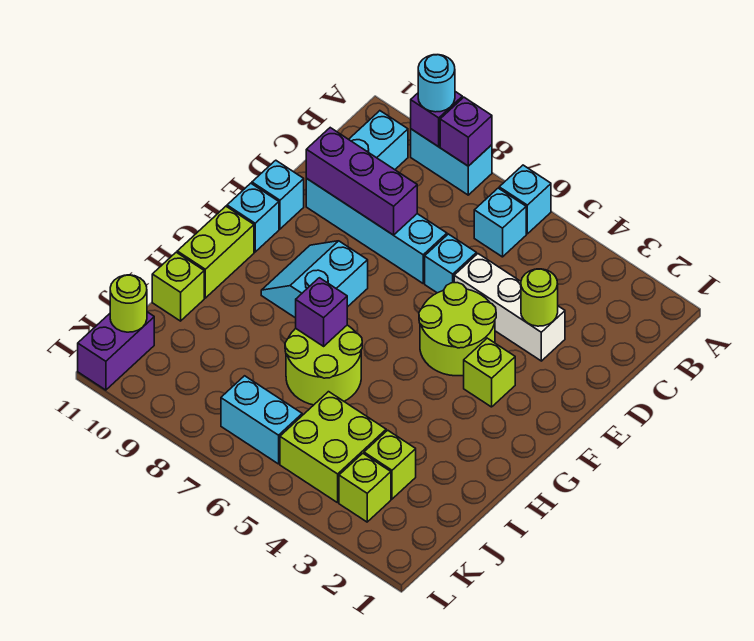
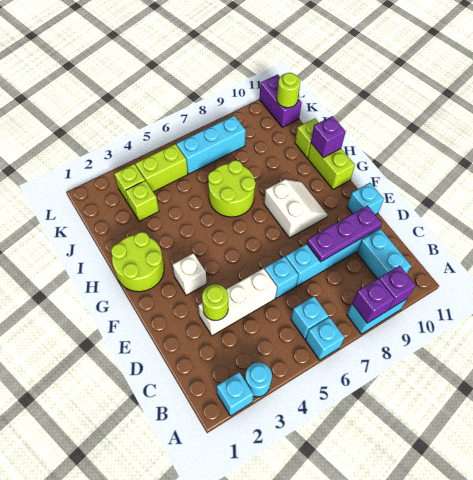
cyan round brick A9 level 3 -> cyan round brick A3 level 1
purple brick D8:D10 level 2 -> purple plate D8:D10 level 2
lime round brick E4:F5 level 1 -> lime round brick G1:H2 level 1
lime brick F3 level 1 -> white brick F3 level 1
cyan slope F8:G9 level 1 top 8 -> white slope F8:G9 level 1 top 8
cyan brick F11 level 1 -> cyan brick A2 level 1
purple brick H7 level 2 -> purple brick H11 level 2
lime brick J4:K5 level 1 -> lime brick K4:K5 level 1
cyan brick K6:K7 level 1 -> cyan brick K6:K8 level 1

